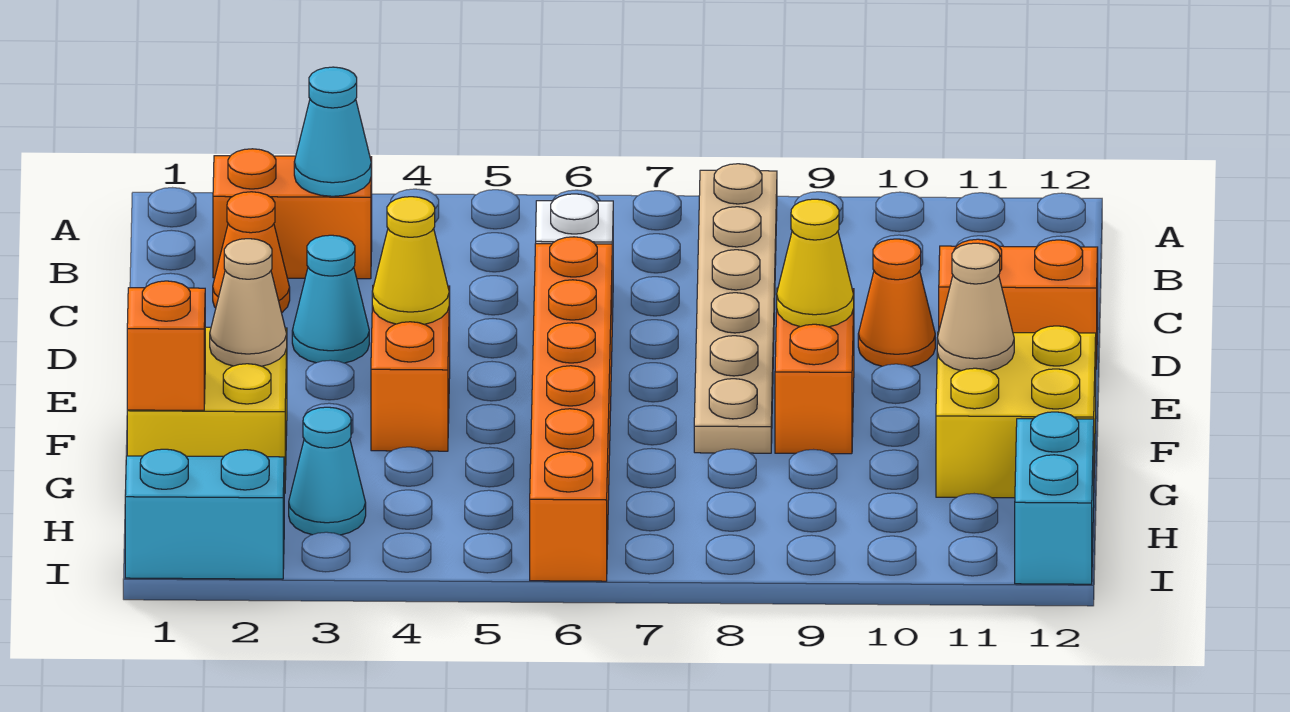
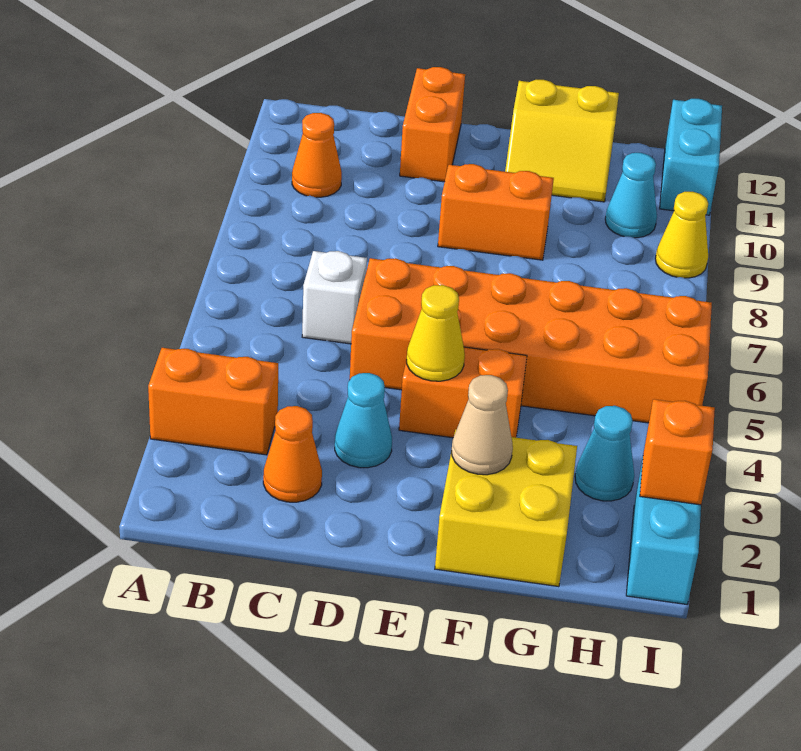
tan plate A8:F8 level 1 -> none
orange brick B2:B3 level 1 -> orange brick A3:B3 level 1
cyan cone B3 level 2 -> cyan cone H10 level 1
orange brick D6:I6 level 1 -> orange brick D5:I6 level 1
orange cone D10 level 1 -> orange cone B10 level 1
yellow cone E9 level 2 -> yellow cone I9 level 1
yellow brick F11:G12 level 1 -> yellow slope F11:G12 level 1 top 12
tan cone F11 level 2 -> none
orange brick G1 level 2 -> orange brick I2 level 2
cyan brick H12:I12 level 1 -> cyan brick I11:I12 level 1

